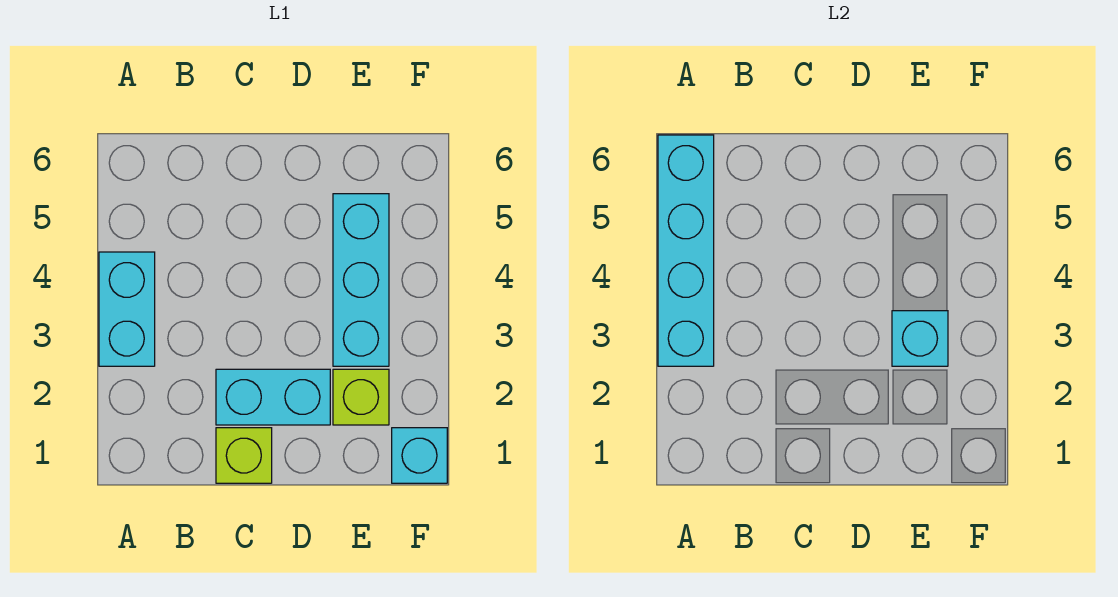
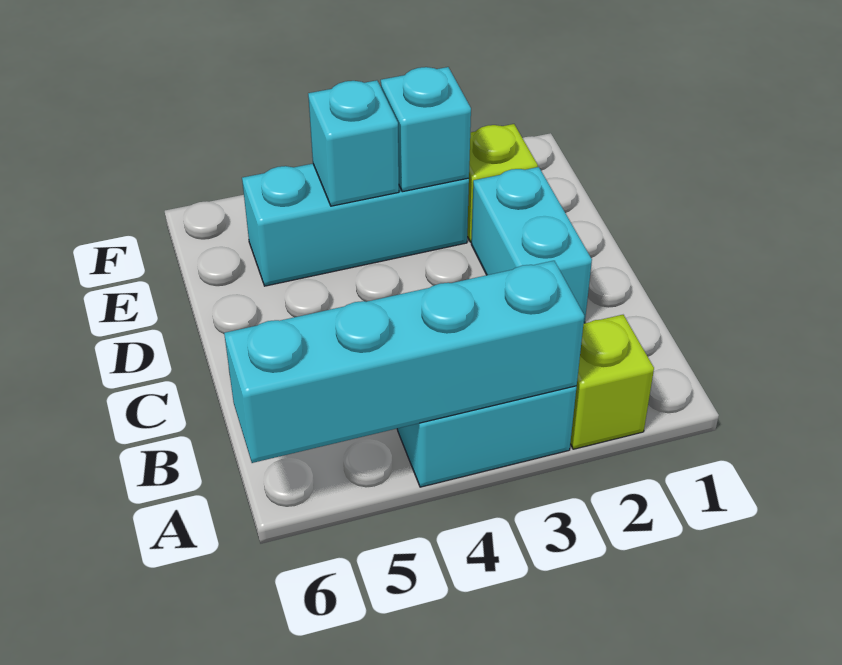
lime brick C1 level 1 -> lime brick A2 level 1
cyan brick F1 level 1 -> cyan brick E4 level 2

